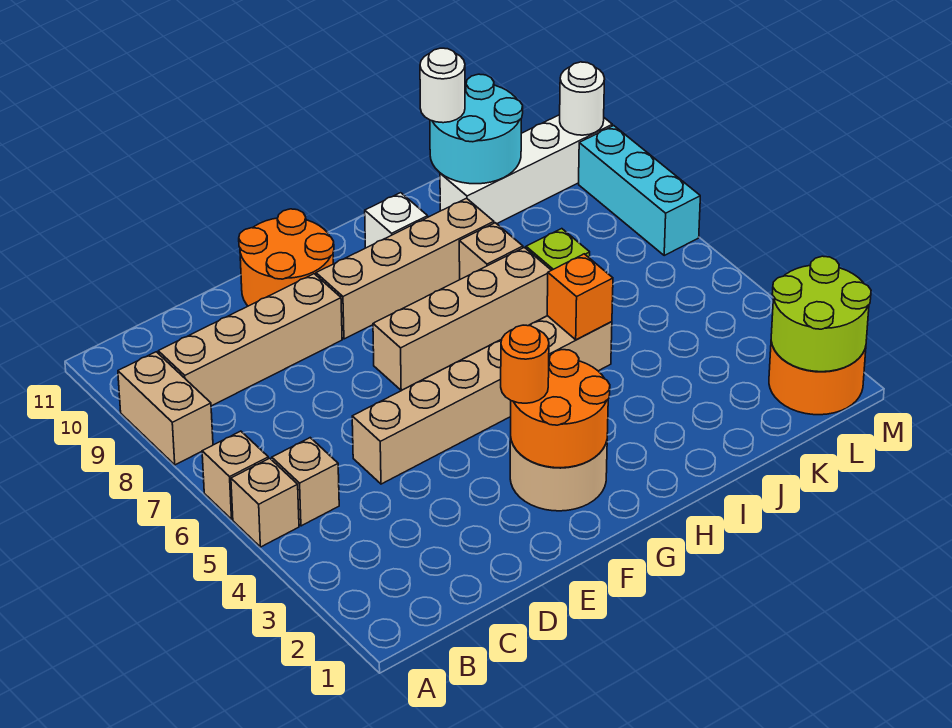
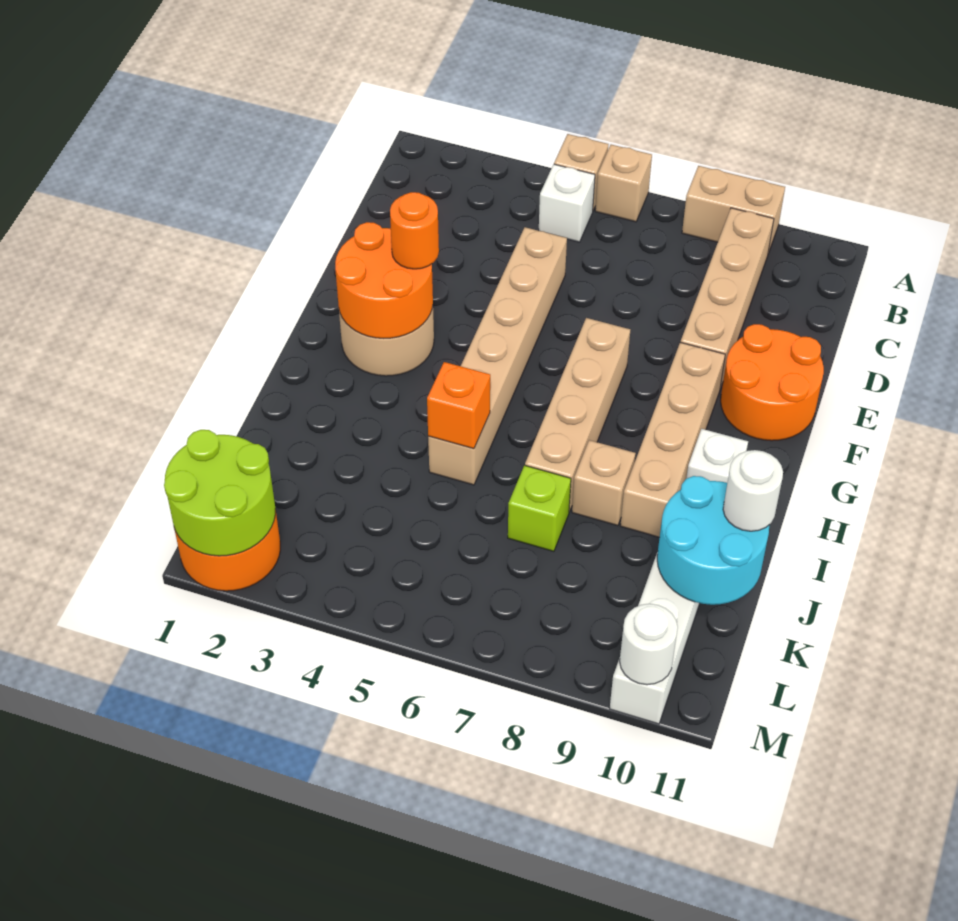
tan brick B5 level 1 -> white brick B5 level 1
cyan brick M7:M9 level 1 -> none

